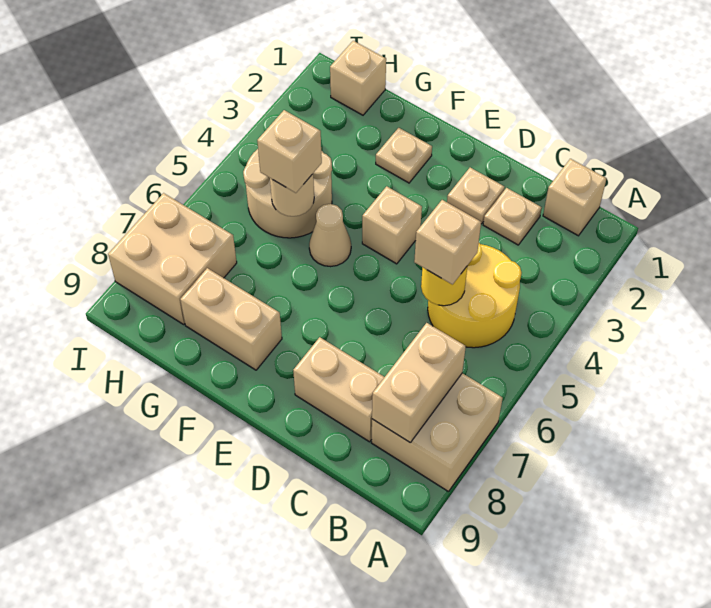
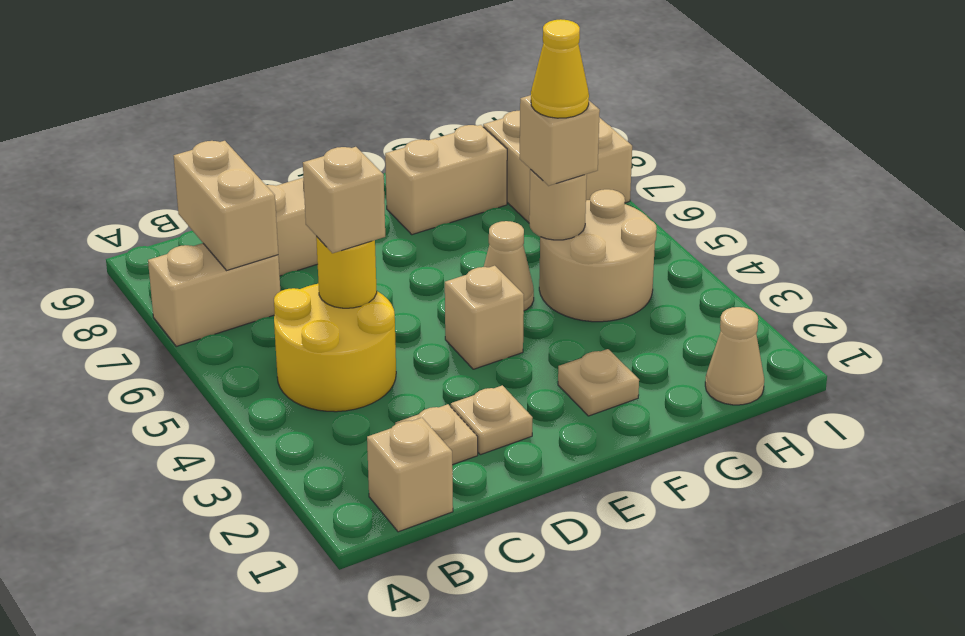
tan brick A7:B8 level 1 -> tan brick A7:B7 level 1
none -> yellow cone G5 level 4
tan brick H1 level 1 -> tan cone H1 level 1

